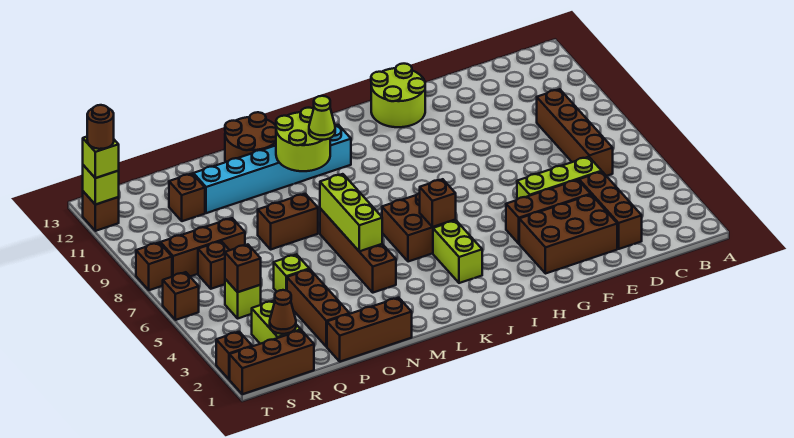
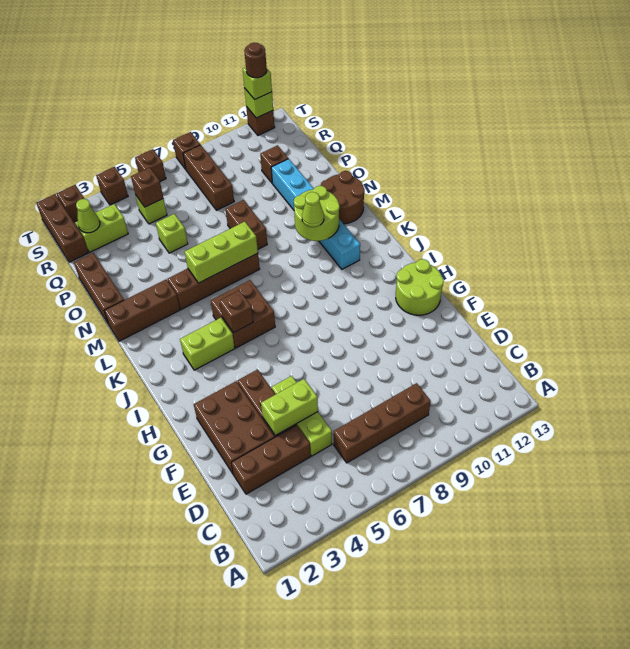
none -> lime brick E4:E5 level 2
brown brick P2:P4 level 1 -> brown brick M1:M3 level 1
brown cone R2 level 2 -> lime cone R2 level 2
brown brick R7 level 1 -> brown brick T4 level 1

